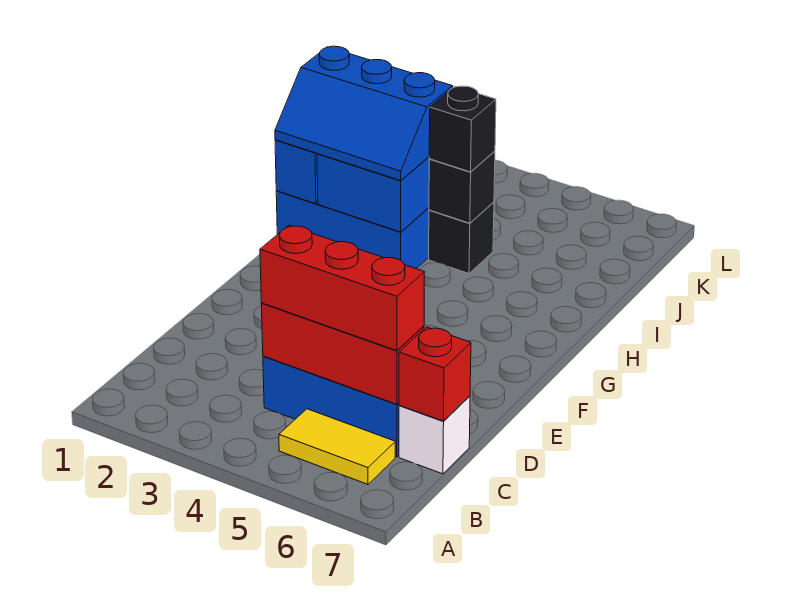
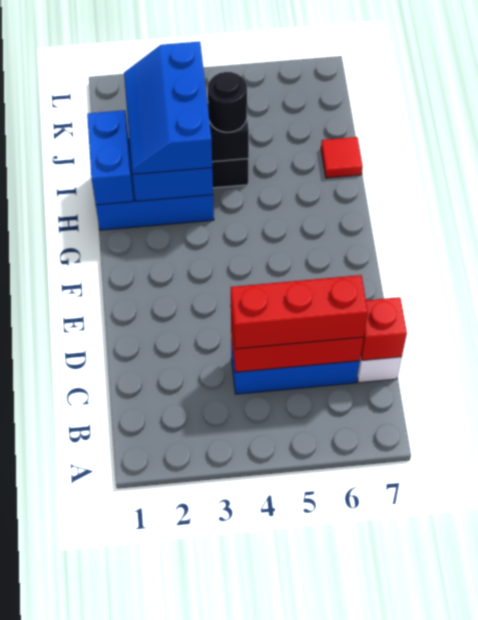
yellow tile B5:B6 level 1 -> none
blue slope H1:I3 level 3 top I -> blue slope H2:J3 level 3 top 3
black brick I4 level 3 -> black round brick I4 level 3
none -> red tile I7 level 1

